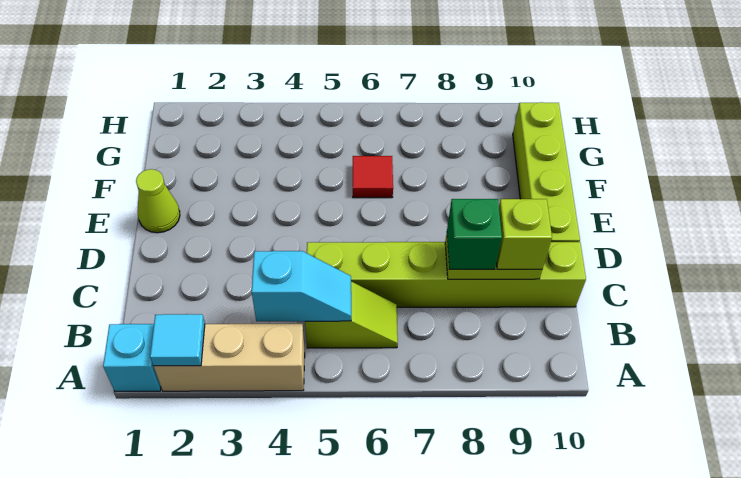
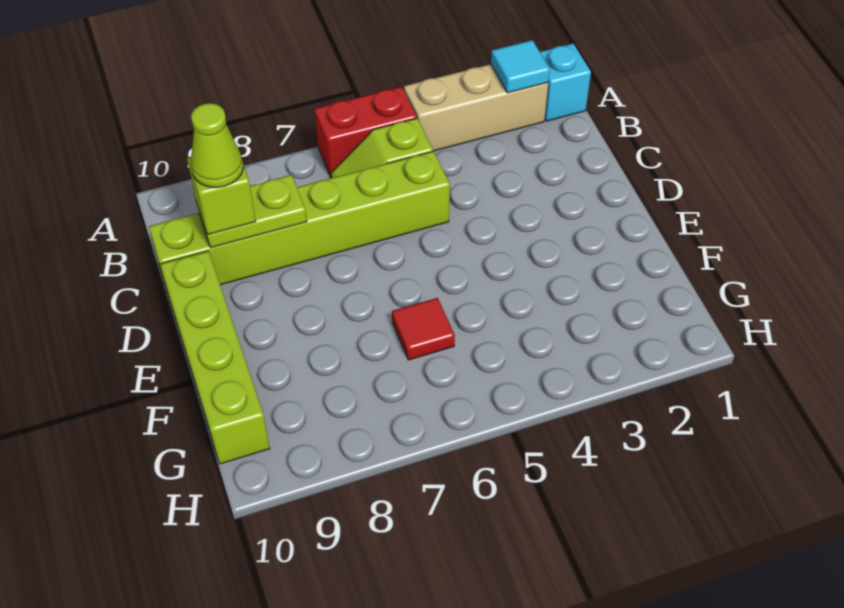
none -> red brick A5:A6 level 1
cyan slope B4:B5 level 2 top 4 -> none
green brick C8 level 3 -> none
lime cone E1 level 1 -> lime cone C9 level 4

